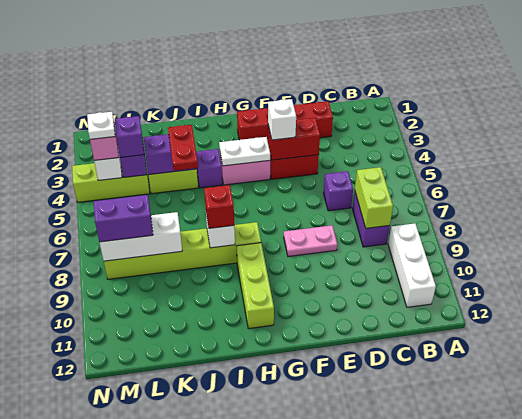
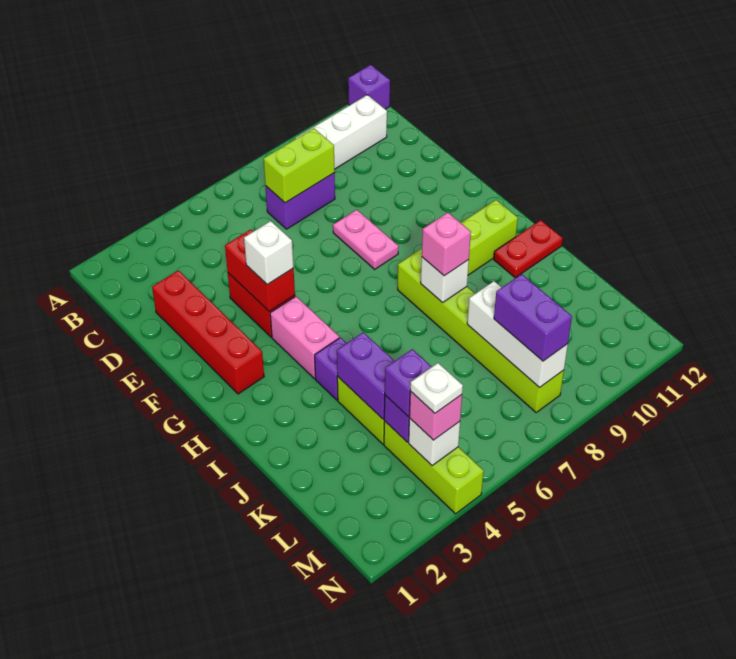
purple brick D6 level 1 -> purple brick A12 level 1
white plate G4:H4 level 2 -> none
red brick I8 level 3 -> pink brick I8 level 3
red plate J4:J5 level 3 -> red plate I11:I12 level 1

